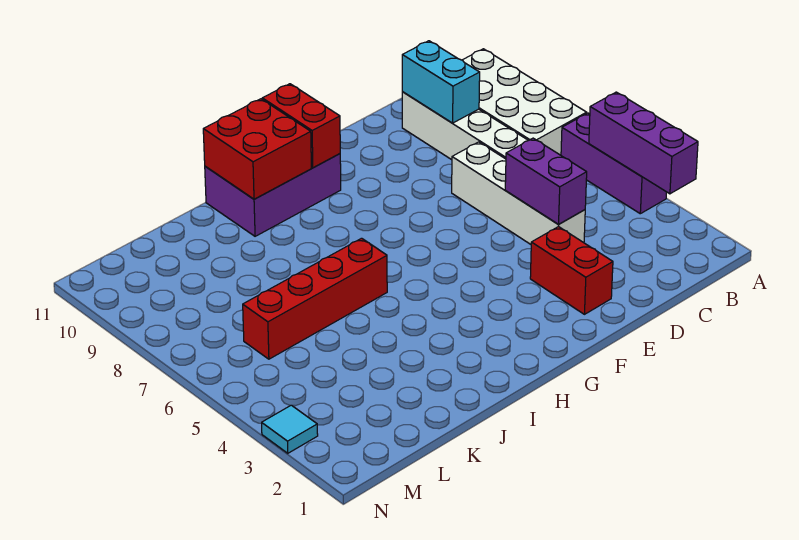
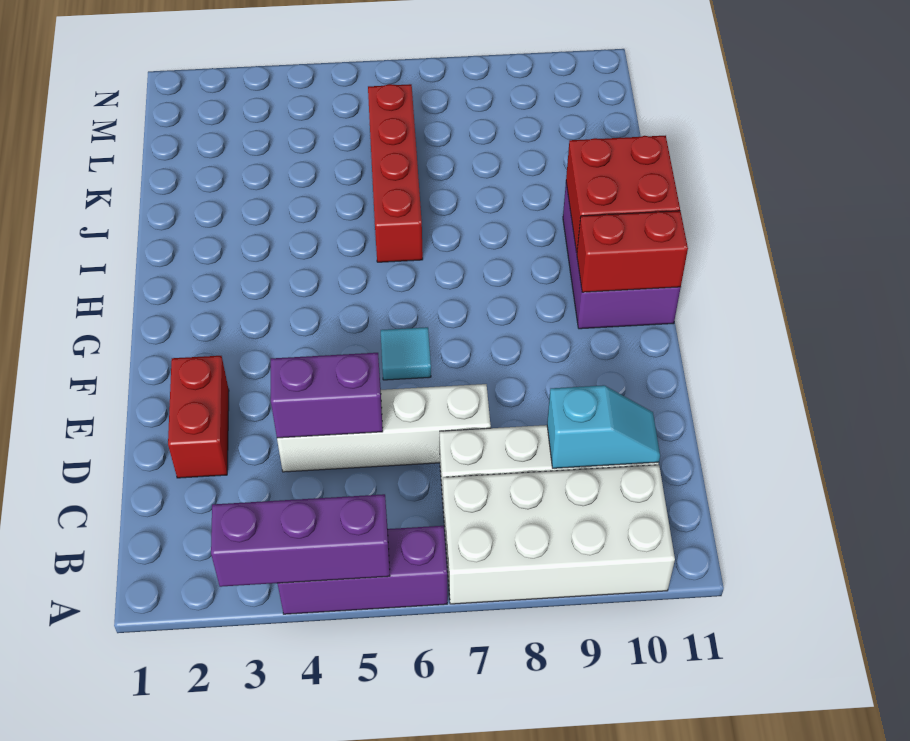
cyan brick C9:C10 level 2 -> cyan slope C9:C10 level 2 top 9
red brick E2:E3 level 1 -> red brick D2:E2 level 1
cyan tile N3 level 1 -> cyan tile F6 level 1

